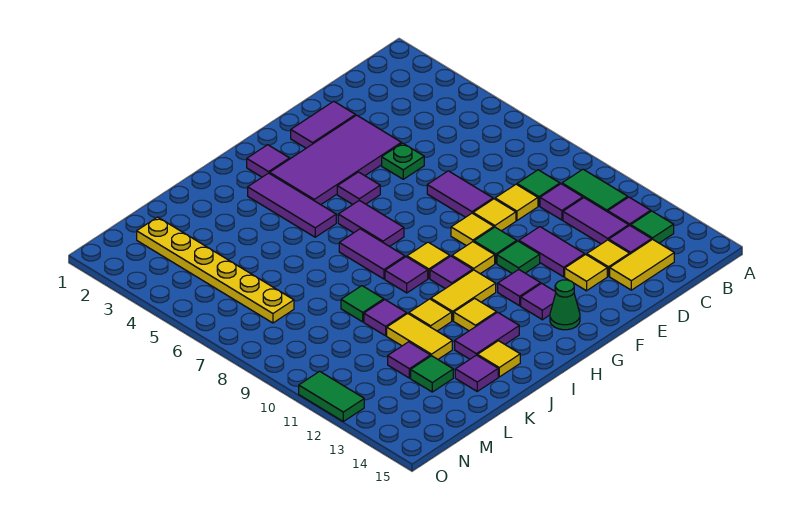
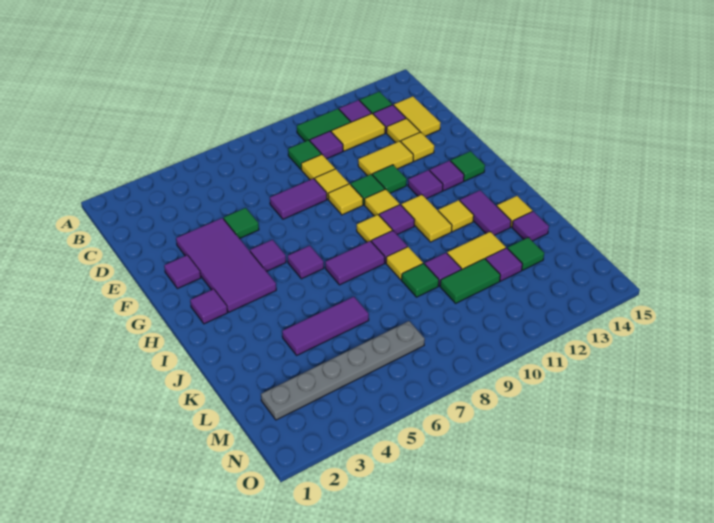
purple tile C11:C12 level 1 -> yellow tile C11:C12 level 1
purple tile E2:F2 level 1 -> purple tile F2 level 1
green plate E5 level 1 -> green tile E5 level 1
purple tile E11:E12 level 1 -> yellow tile E11:E12 level 1
green cone G14 level 1 -> green tile G14 level 1
purple tile H6:H7 level 1 -> purple tile H6 level 1
purple tile I3:I5 level 1 -> purple tile K4:K6 level 1
yellow tile J11 level 1 -> yellow tile J9 level 1
yellow plate M2:M7 level 1 -> grey plate M2:M7 level 1
green tile O11:O12 level 1 -> green tile L10:L11 level 1

